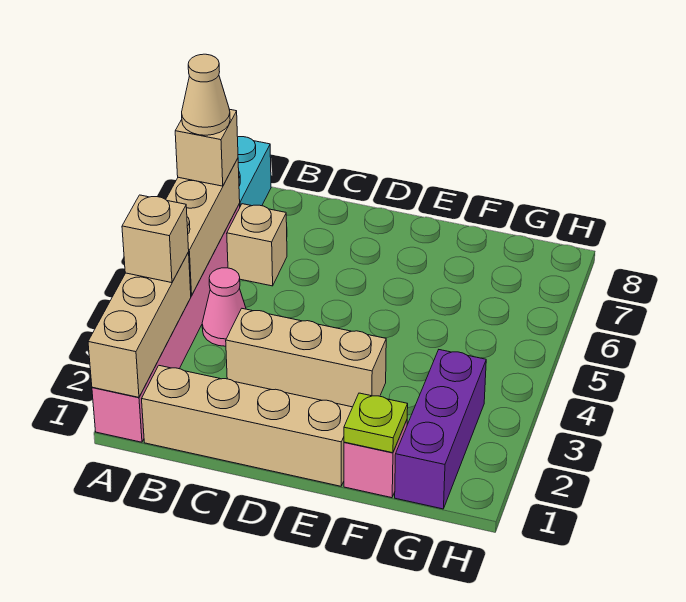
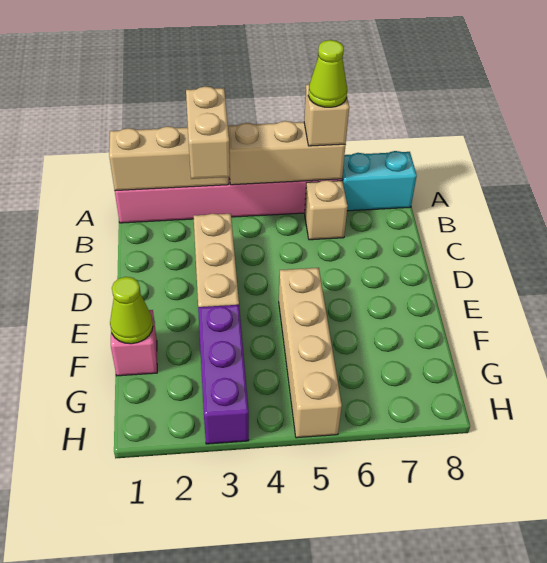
tan brick A3 level 3 -> tan brick A3:B3 level 3
tan cone A6 level 4 -> lime cone A6 level 4
tan brick B1:E1 level 1 -> tan brick E5:H5 level 1
pink cone B4 level 1 -> none
lime plate F1 level 2 -> lime cone F1 level 2
purple brick G1:G3 level 1 -> purple brick F3:H3 level 1

